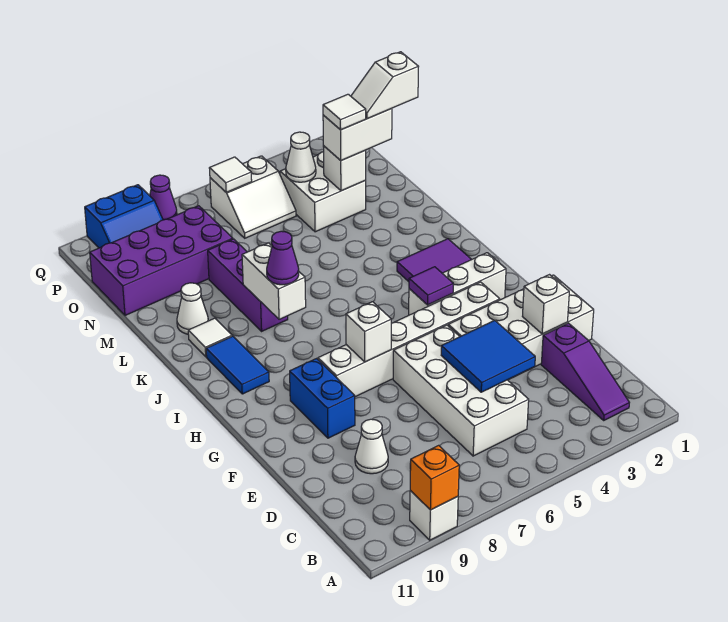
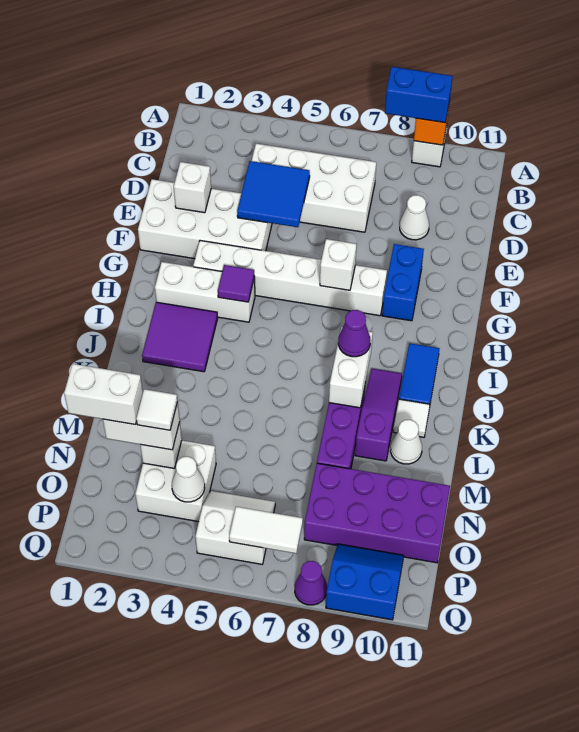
none -> blue brick A8:A9 level 3
purple slope B2:D2 level 1 top D -> purple slope J9:L9 level 1 top L
white brick C5:F6 level 1 -> white brick C4:D7 level 1
white slope N1:N2 level 4 top 1 -> white brick N1:N2 level 4
white tile P6 level 2 -> white tile P6:P7 level 2

